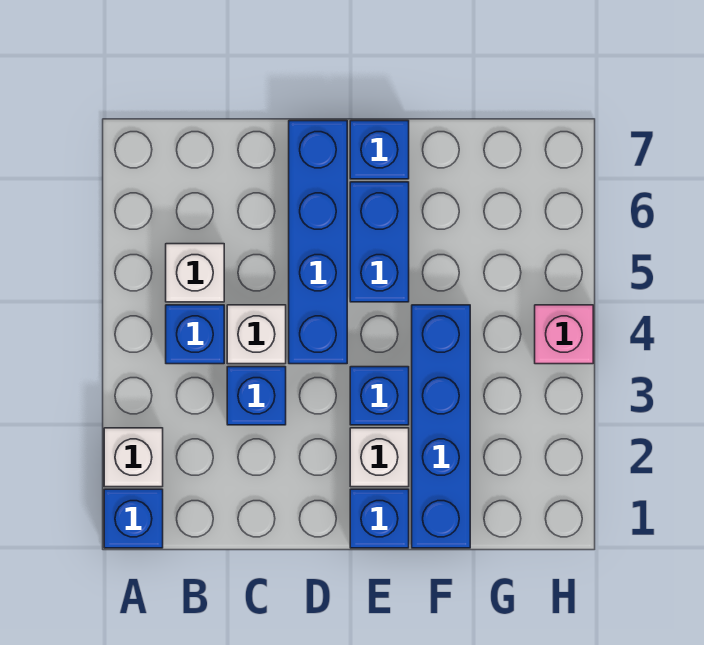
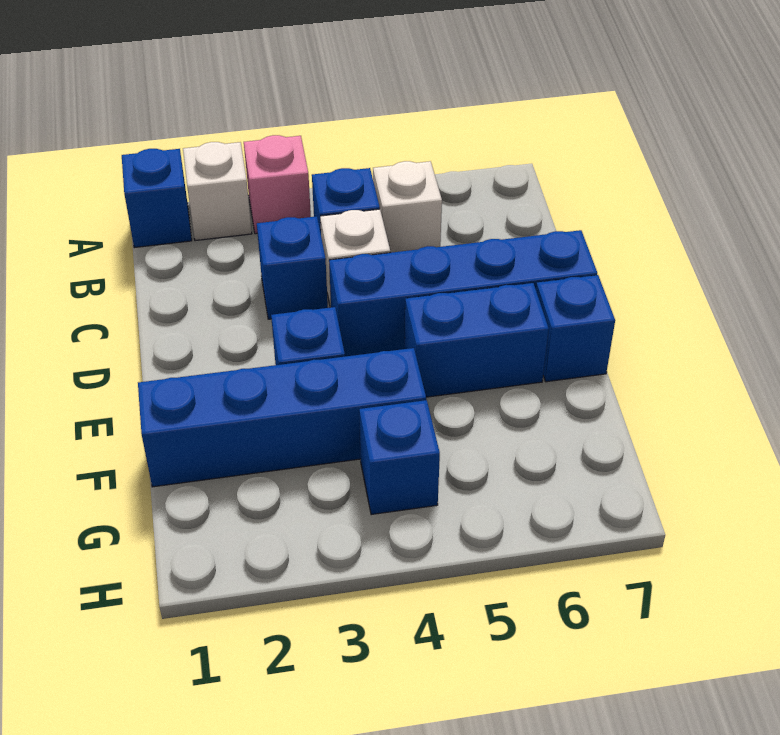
blue brick E1 level 1 -> blue brick G4 level 1
white brick E2 level 1 -> none
pink brick H4 level 1 -> pink brick A3 level 1

